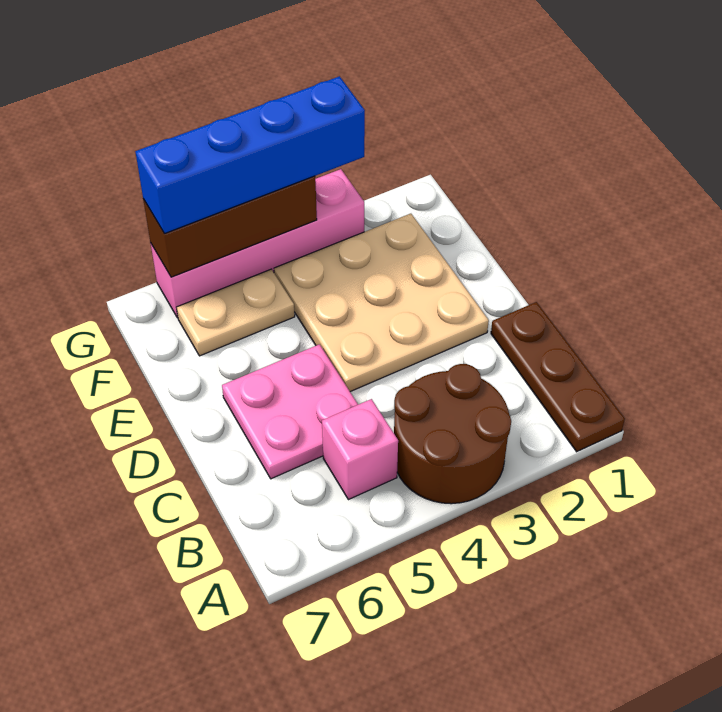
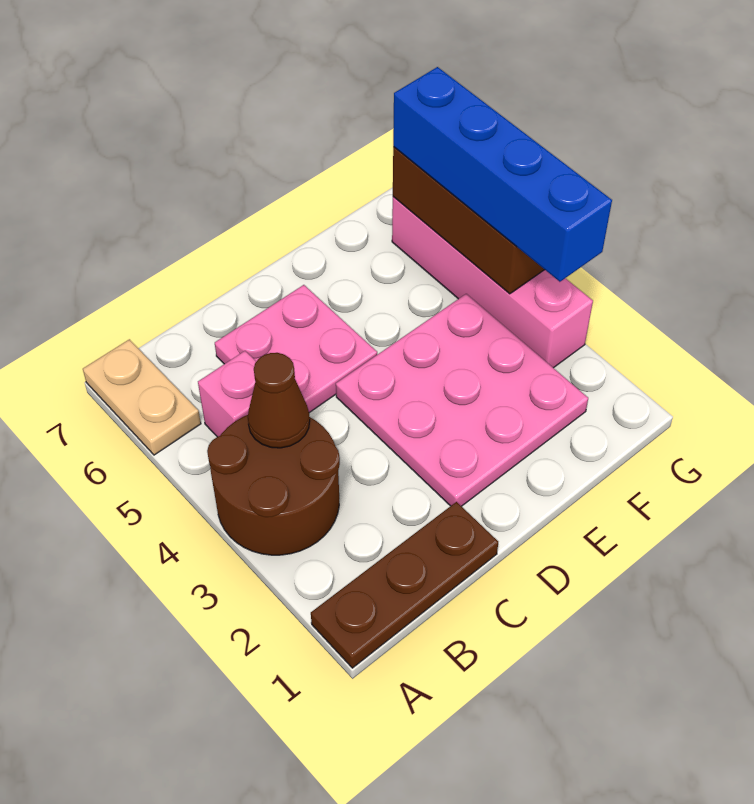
none -> brown cone B4 level 2
tan plate D2:F4 level 1 -> pink plate D2:F4 level 1
tan plate F5:F6 level 1 -> tan plate A6:A7 level 1

